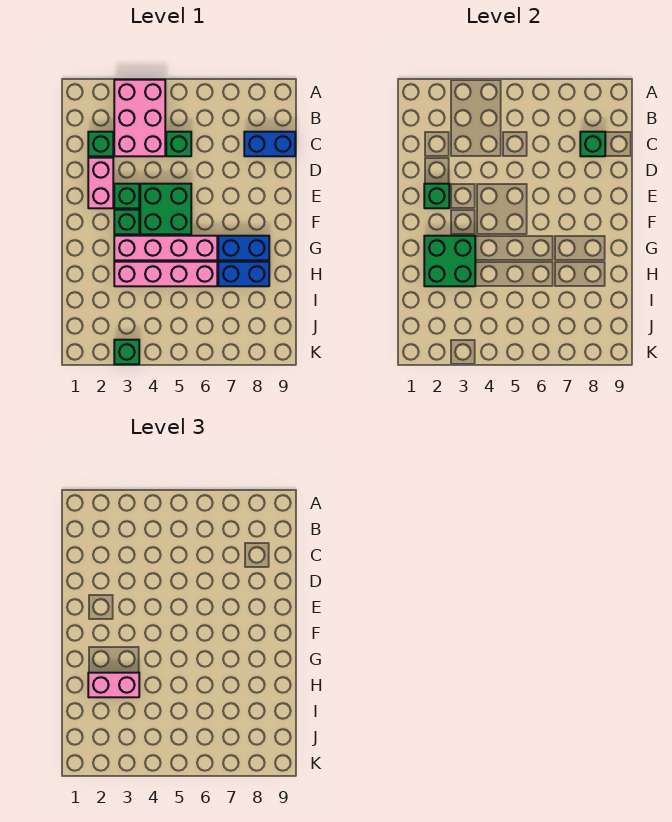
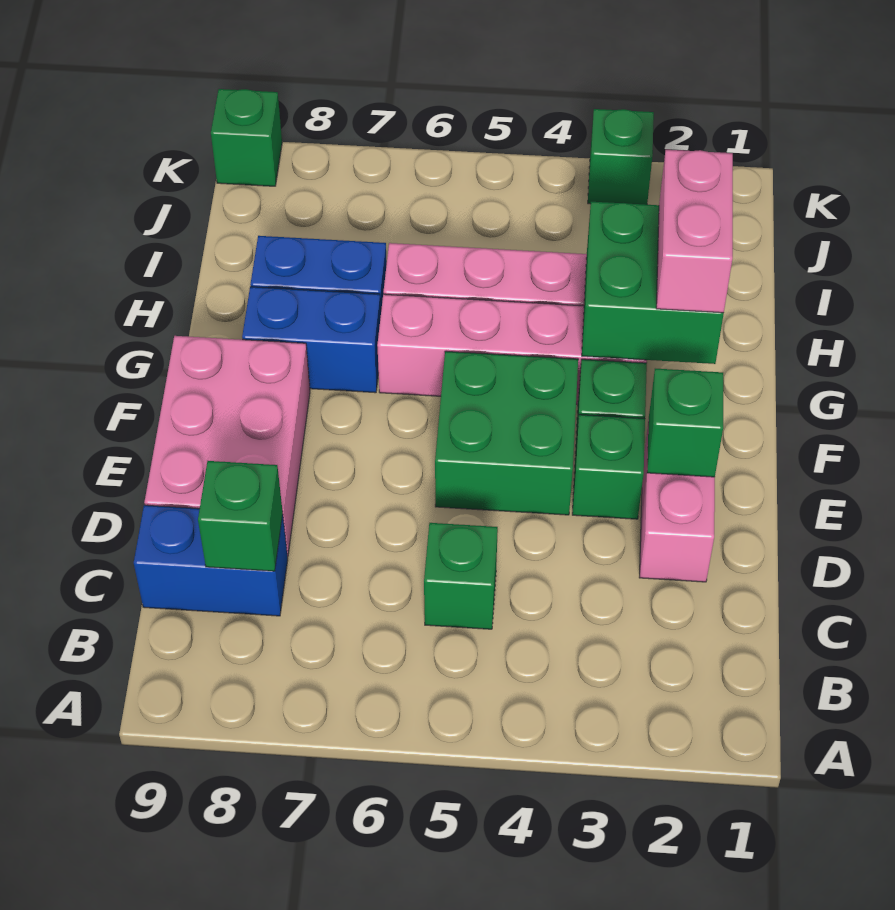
pink brick A3:C4 level 1 -> pink brick D8:F9 level 1
green brick C2 level 1 -> green brick K9 level 1
pink brick H2:H3 level 3 -> pink brick G2:H2 level 3

